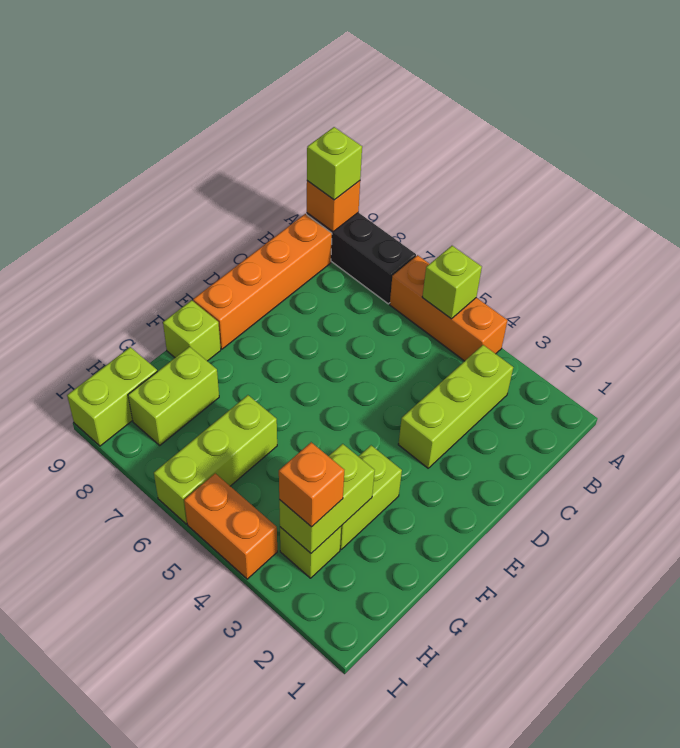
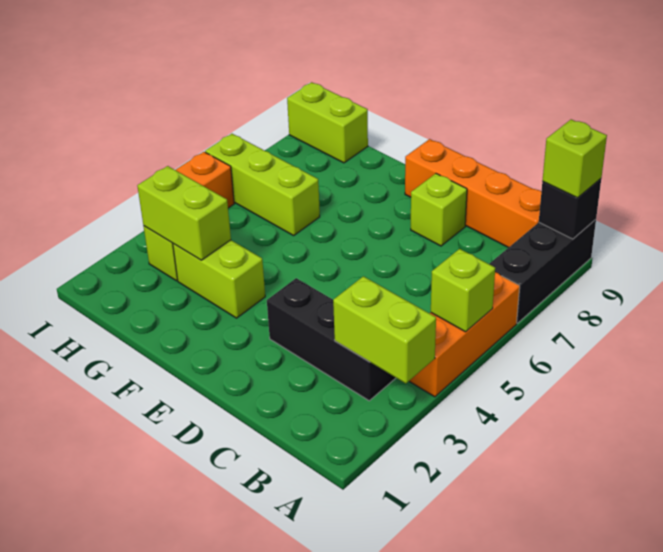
orange brick A9 level 2 -> black brick A9 level 2
lime brick B3:D3 level 1 -> black brick B3:D3 level 1
lime brick F9 level 1 -> lime brick D8 level 1
lime brick G8:H8 level 1 -> lime brick A3:B3 level 2
orange brick H3 level 3 -> none

